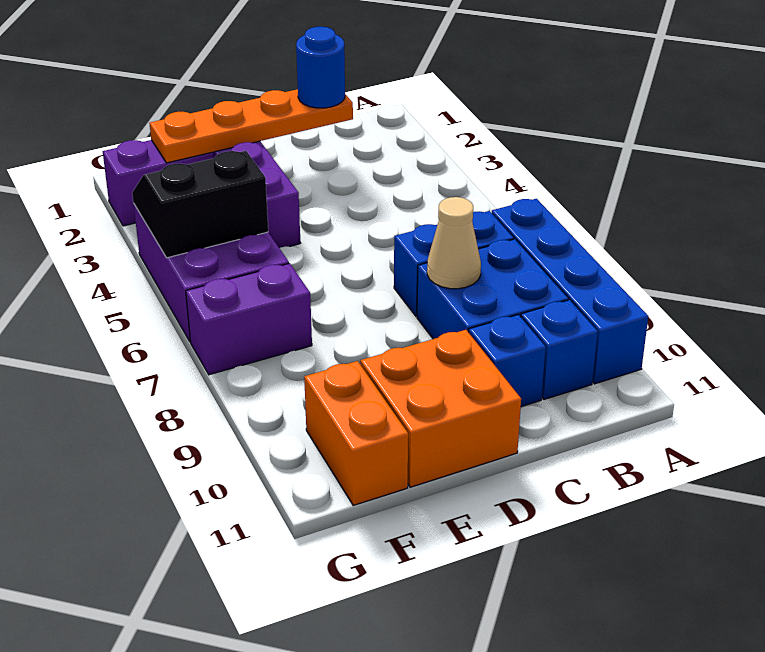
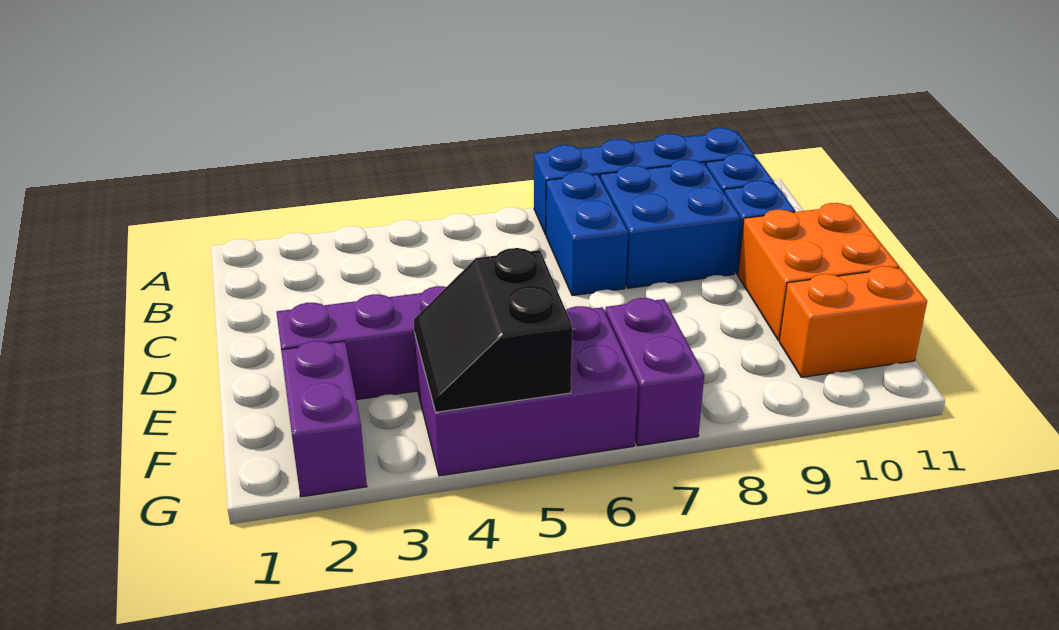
orange plate C2:F2 level 2 -> none
blue round brick C2 level 3 -> none
tan cone C8 level 2 -> none

